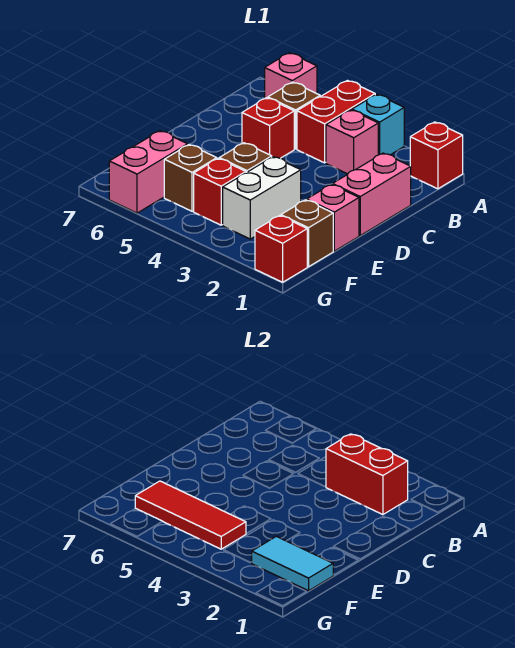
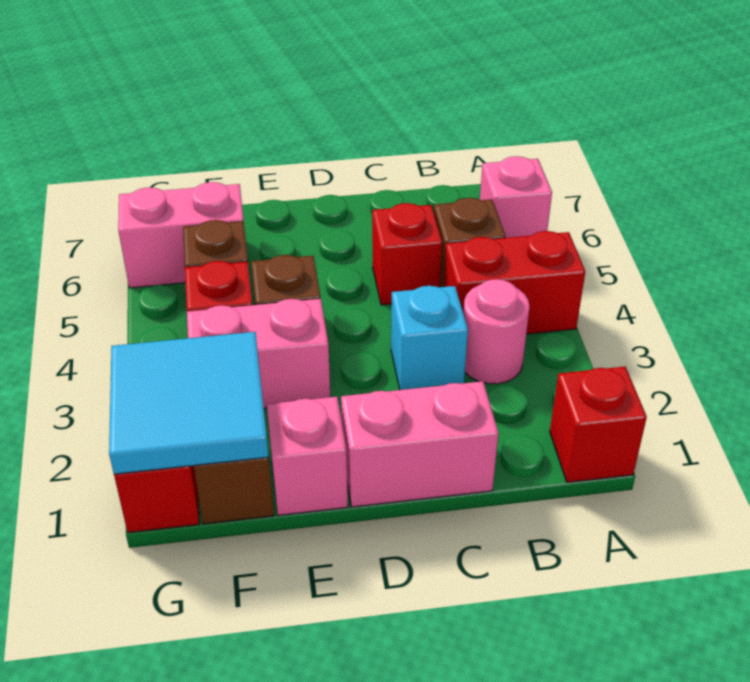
cyan brick A3 level 1 -> cyan brick C3 level 1
red brick B2:B3 level 2 -> none
pink brick B3 level 1 -> pink round brick B3 level 1
white brick E3:F3 level 1 -> pink brick E3:F3 level 1
cyan tile F1:F2 level 2 -> cyan tile F1:G2 level 2
red tile F4:F6 level 2 -> none

